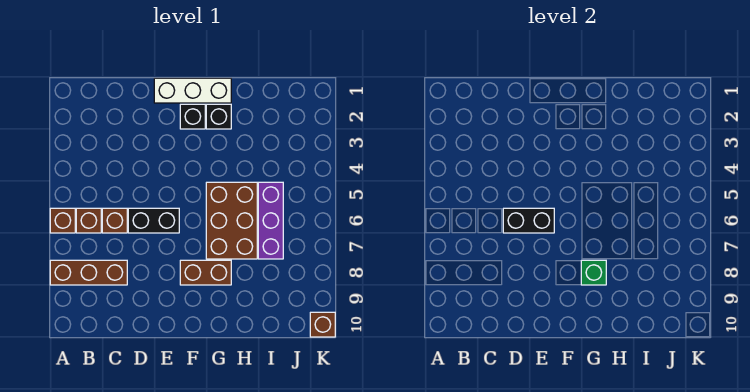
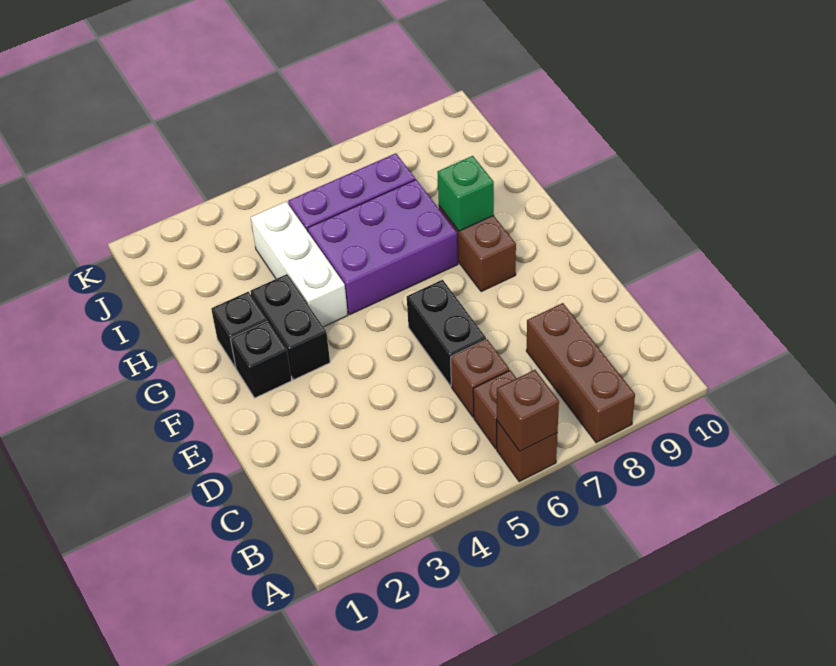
black brick D6:E6 level 2 -> black brick F3:G3 level 1
white brick E1:G1 level 1 -> white brick G4:I4 level 1
brown brick G5:H7 level 1 -> purple brick G5:H7 level 1
brown brick K10 level 1 -> brown brick A6 level 2

